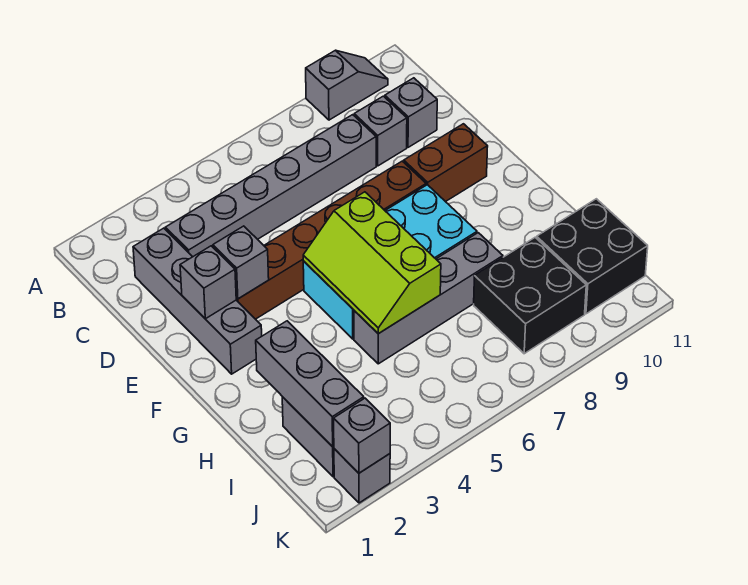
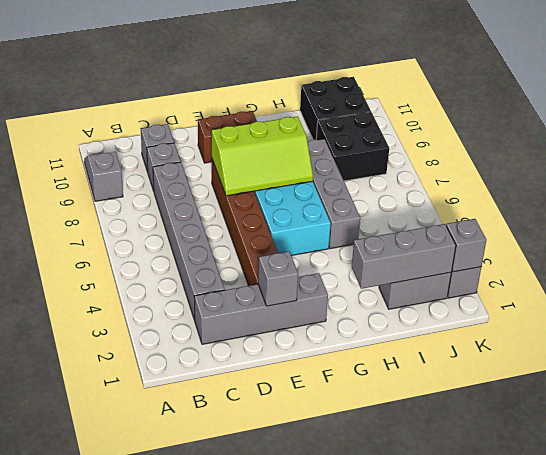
grey brick E3 level 2 -> none
brown brick E9:E10 level 1 -> brown brick E10:F10 level 1
lime slope F5:H6 level 2 top 6 -> lime slope E7:G8 level 2 top 8

